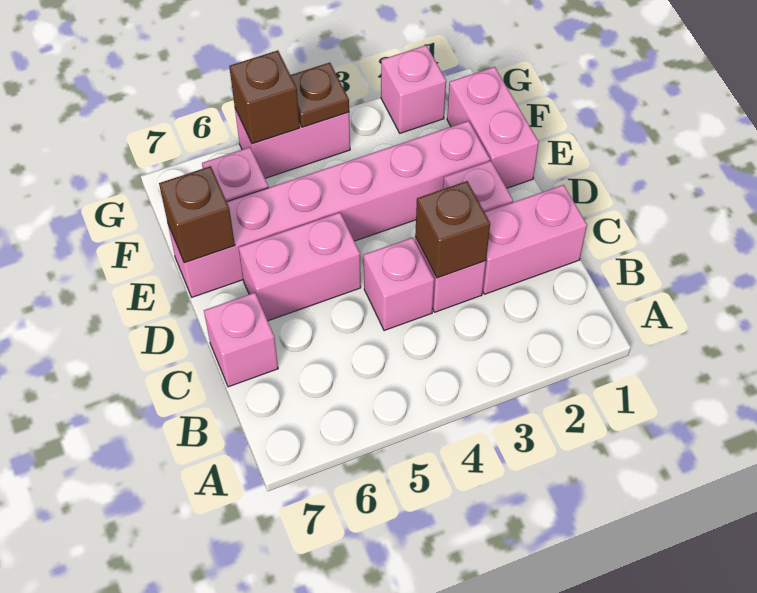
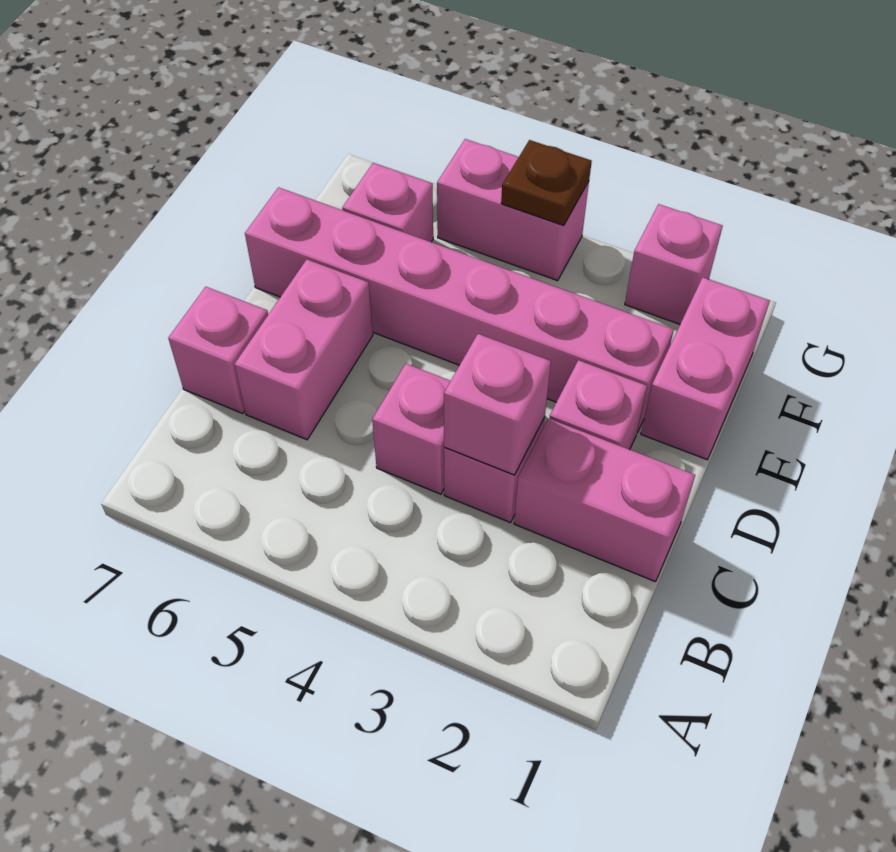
brown brick C3 level 2 -> pink brick C3 level 2
pink brick D5:D6 level 1 -> pink brick C6:D6 level 1
brown brick E7 level 2 -> none
brown brick G5 level 2 -> none

